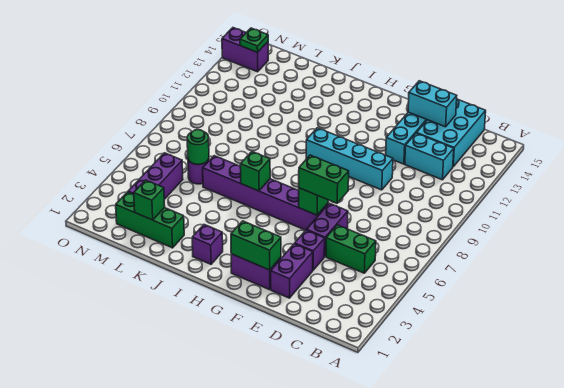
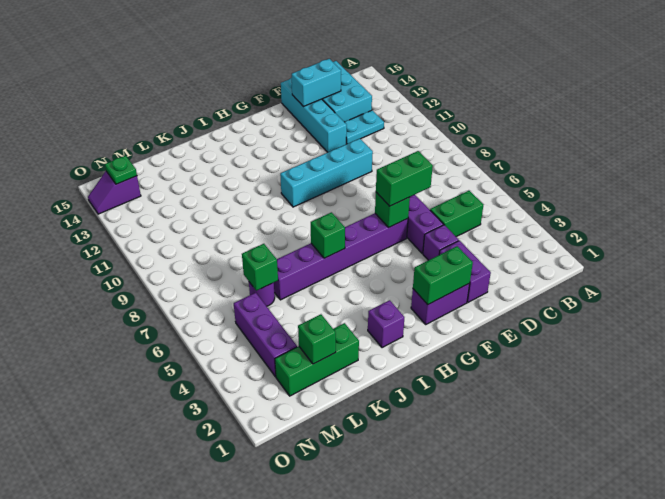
cyan brick C12:D12 level 1 -> cyan plate C12:D12 level 1
green round brick L6 level 2 -> green brick L6 level 2
purple brick N14:O14 level 1 -> purple slope N14:O14 level 1 top N

